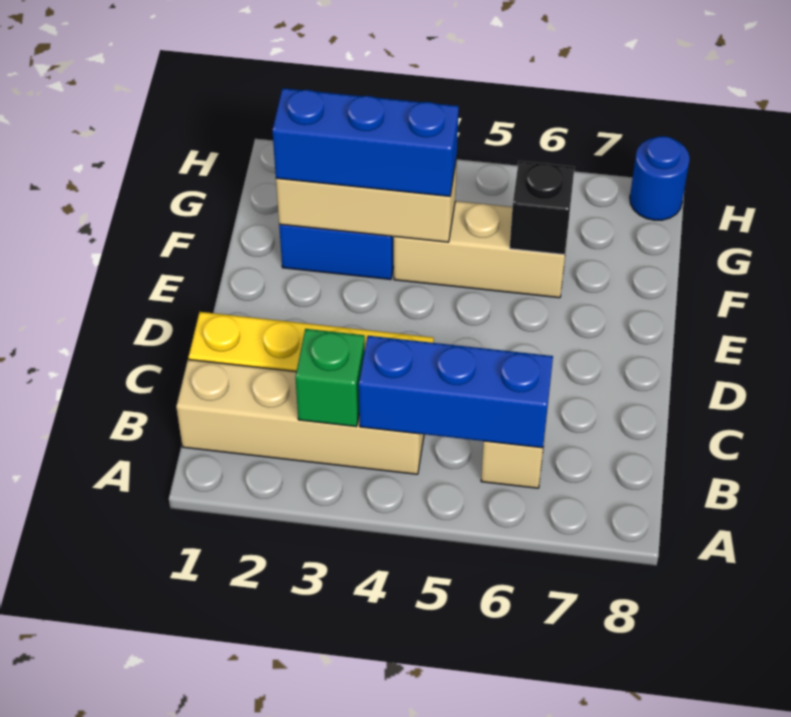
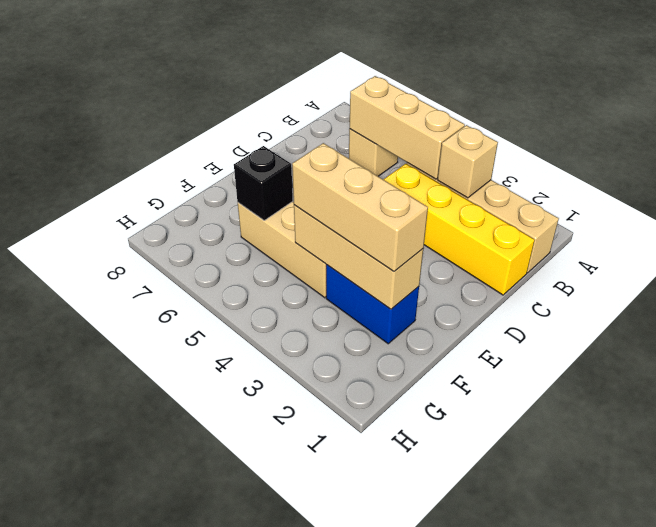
green brick B3 level 2 -> tan brick B3 level 2
blue brick B4:B6 level 2 -> tan brick B4:B6 level 2
blue brick F2:F4 level 3 -> tan brick F2:F4 level 3
blue round brick H8 level 1 -> none

